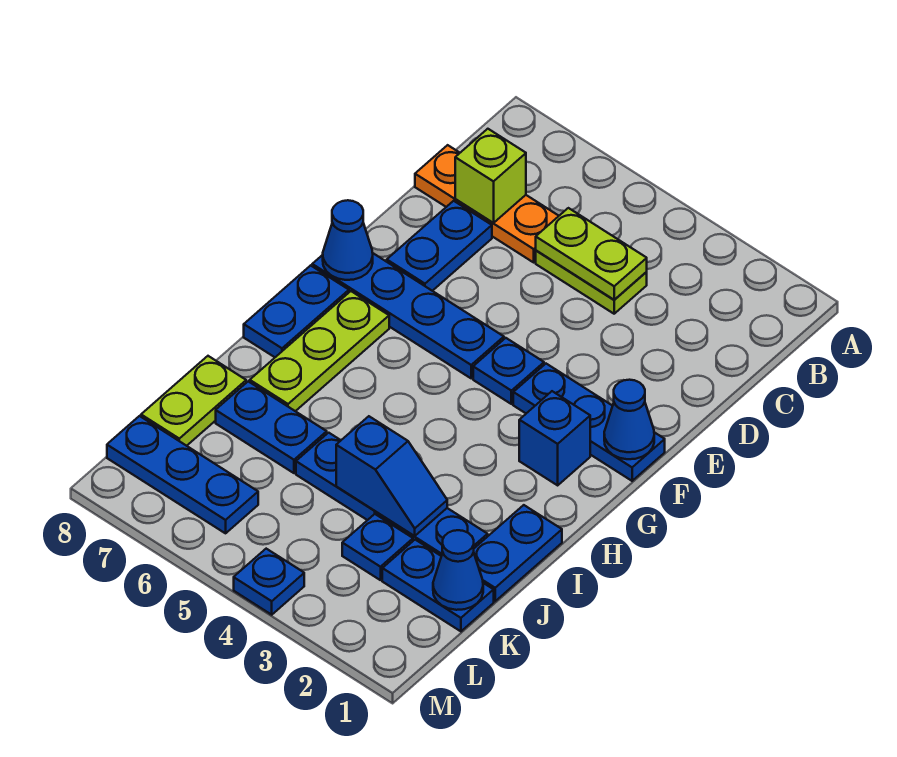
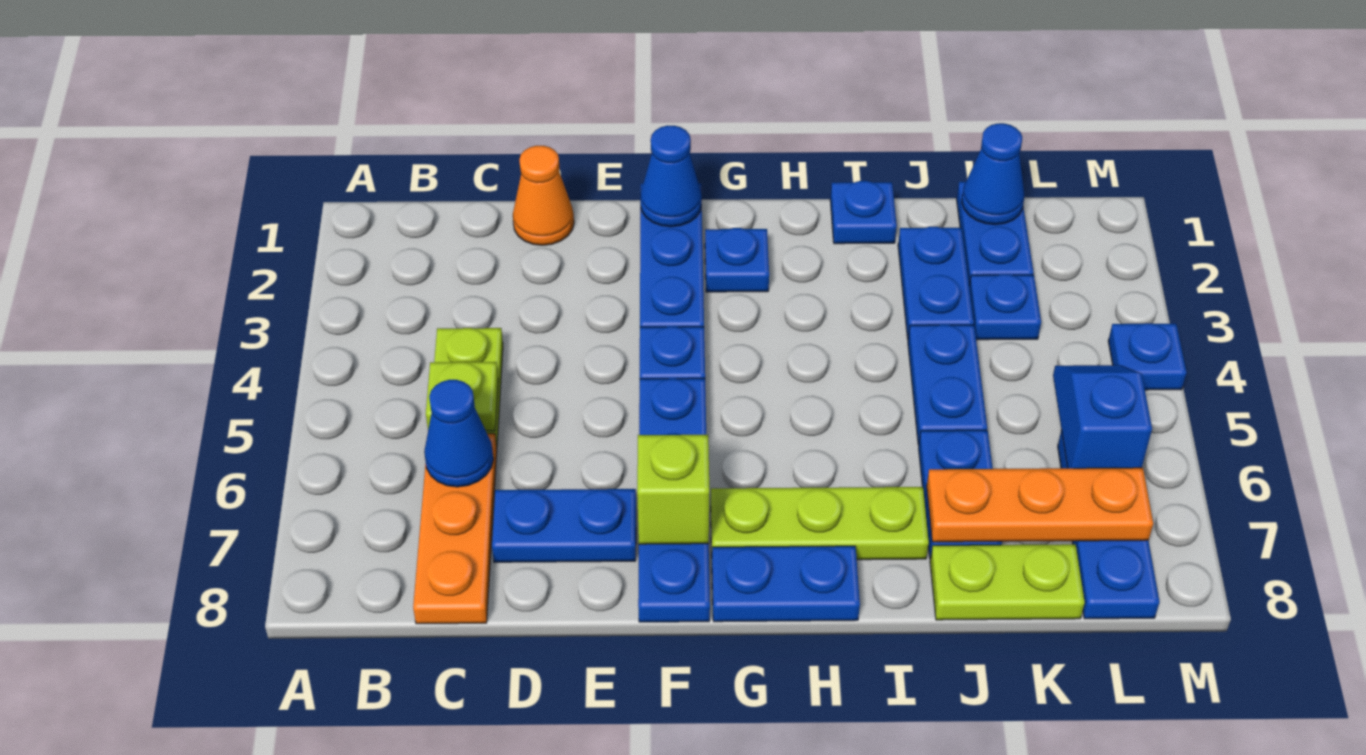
lime plate C4:C5 level 2 -> lime plate C5 level 2
lime brick C7 level 2 -> lime brick F7 level 2
none -> orange cone D1 level 1
blue cone F8 level 2 -> blue cone C6 level 2
blue brick G2 level 1 -> blue plate G2 level 1
blue plate I1:J1 level 1 -> blue plate I1 level 1
blue slope J3:J4 level 2 top 4 -> blue slope L5:L6 level 2 top 6
none -> orange plate J7:L7 level 2

